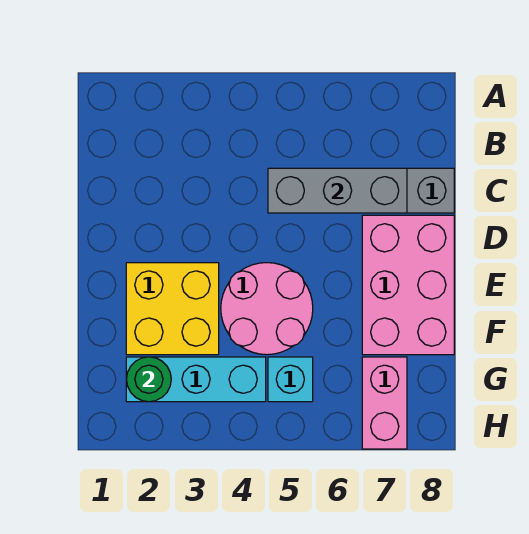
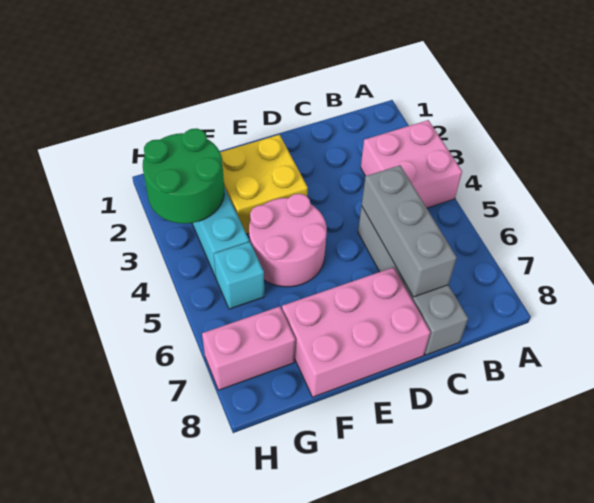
none -> pink brick A3:B4 level 1
green round brick G2 level 2 -> green round brick G2:H3 level 2

